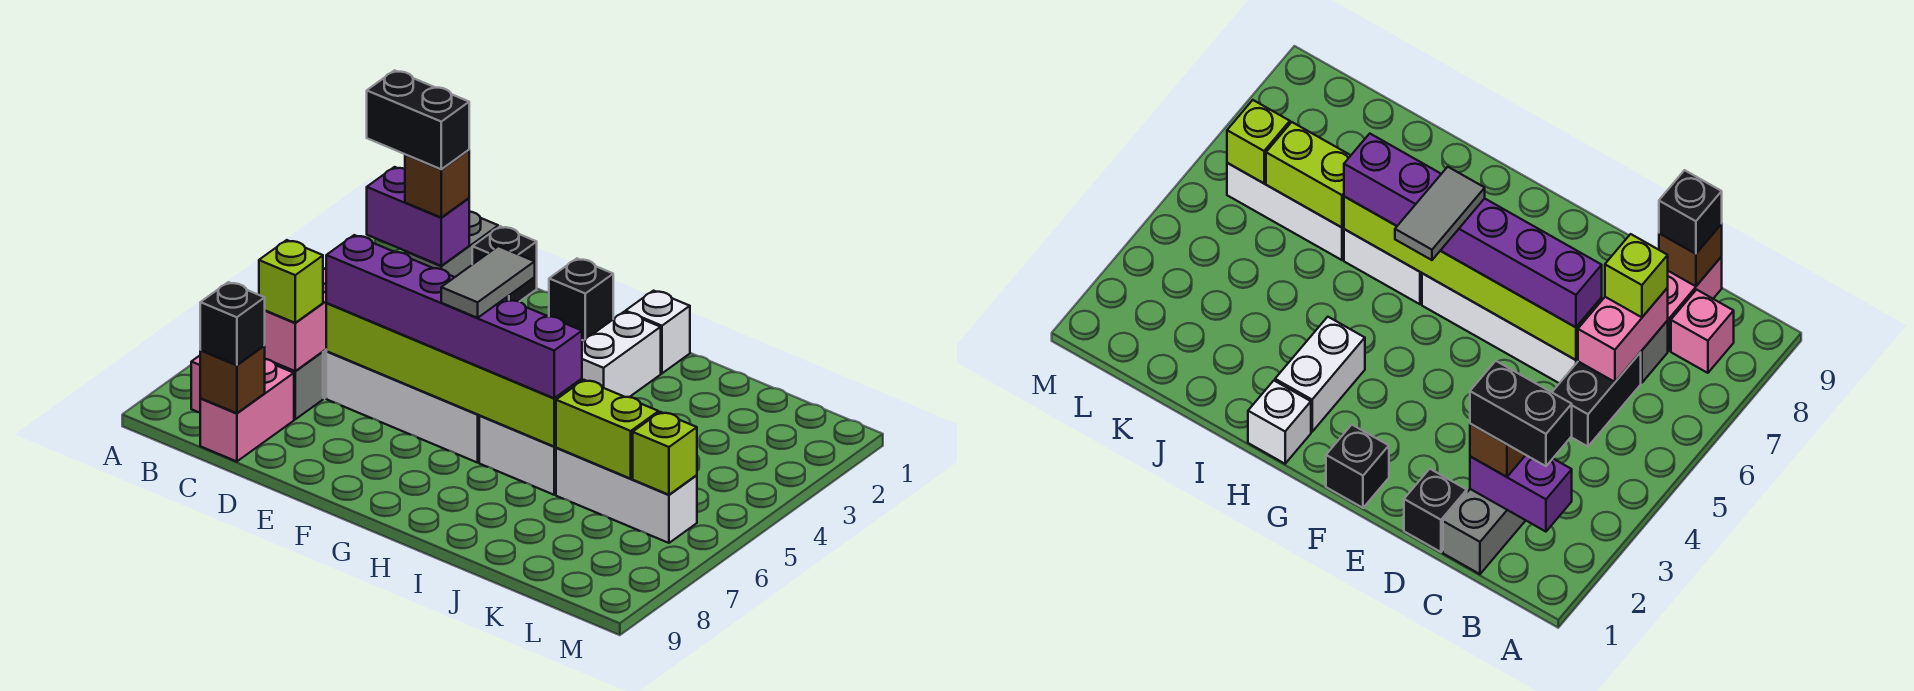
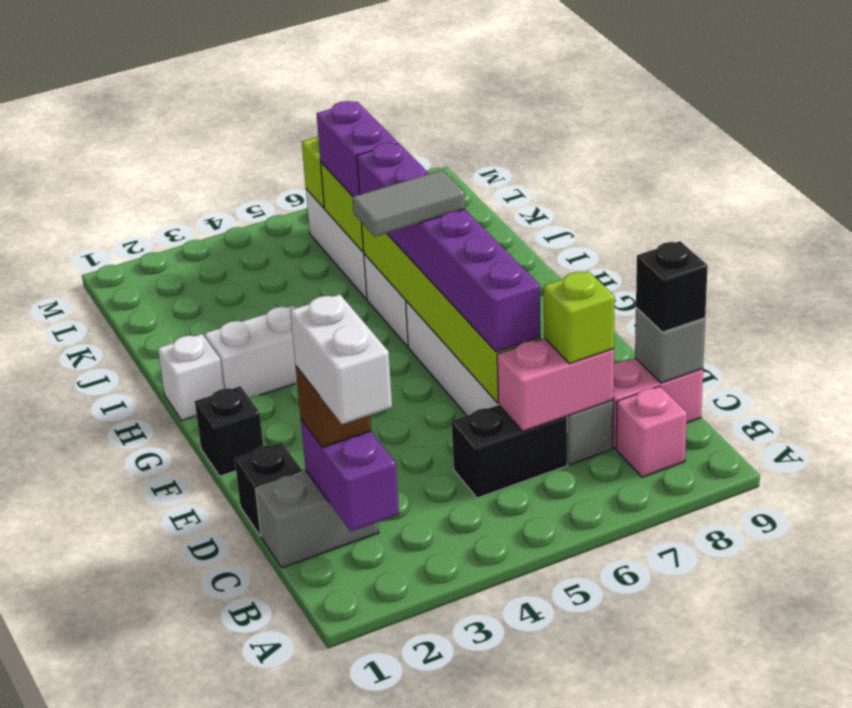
black brick B2:C2 level 4 -> white brick B2:C2 level 4
brown brick C9 level 2 -> grey brick C9 level 2
none -> purple brick J6:K6 level 3

